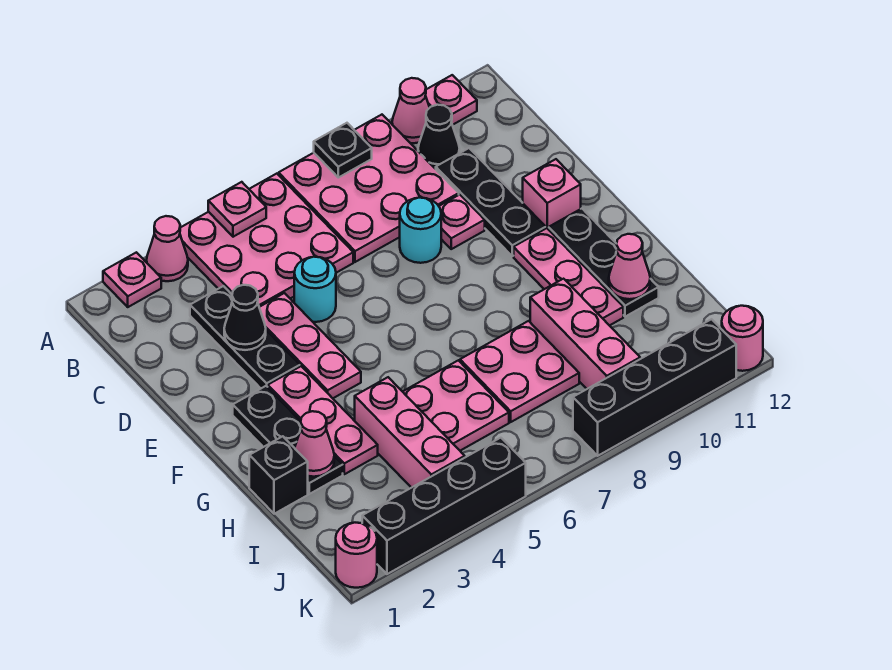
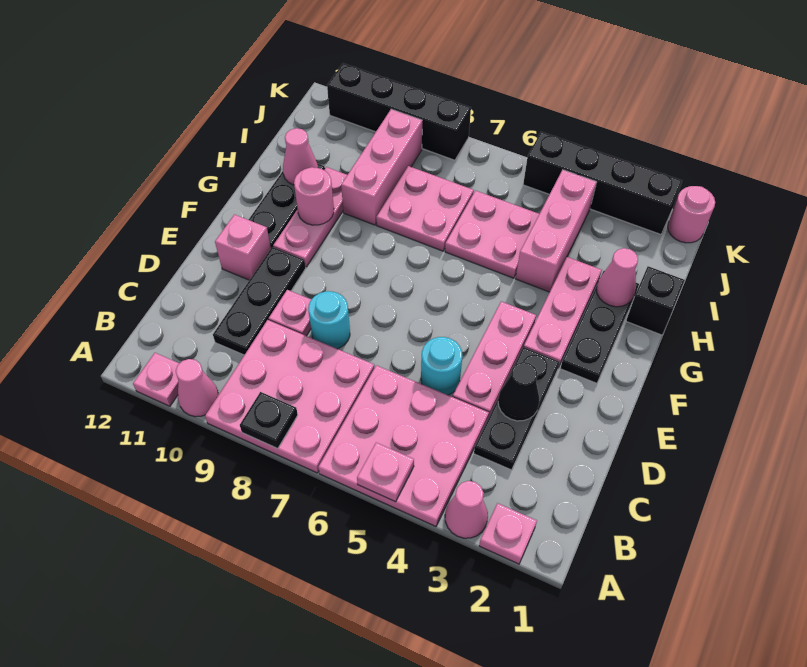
black cone B10 level 1 -> none
pink round brick K12 level 1 -> pink round brick G10 level 2

